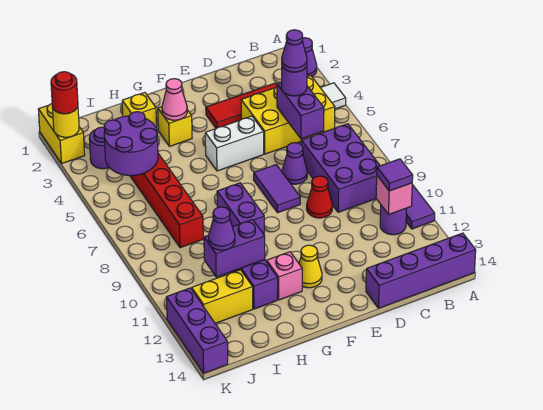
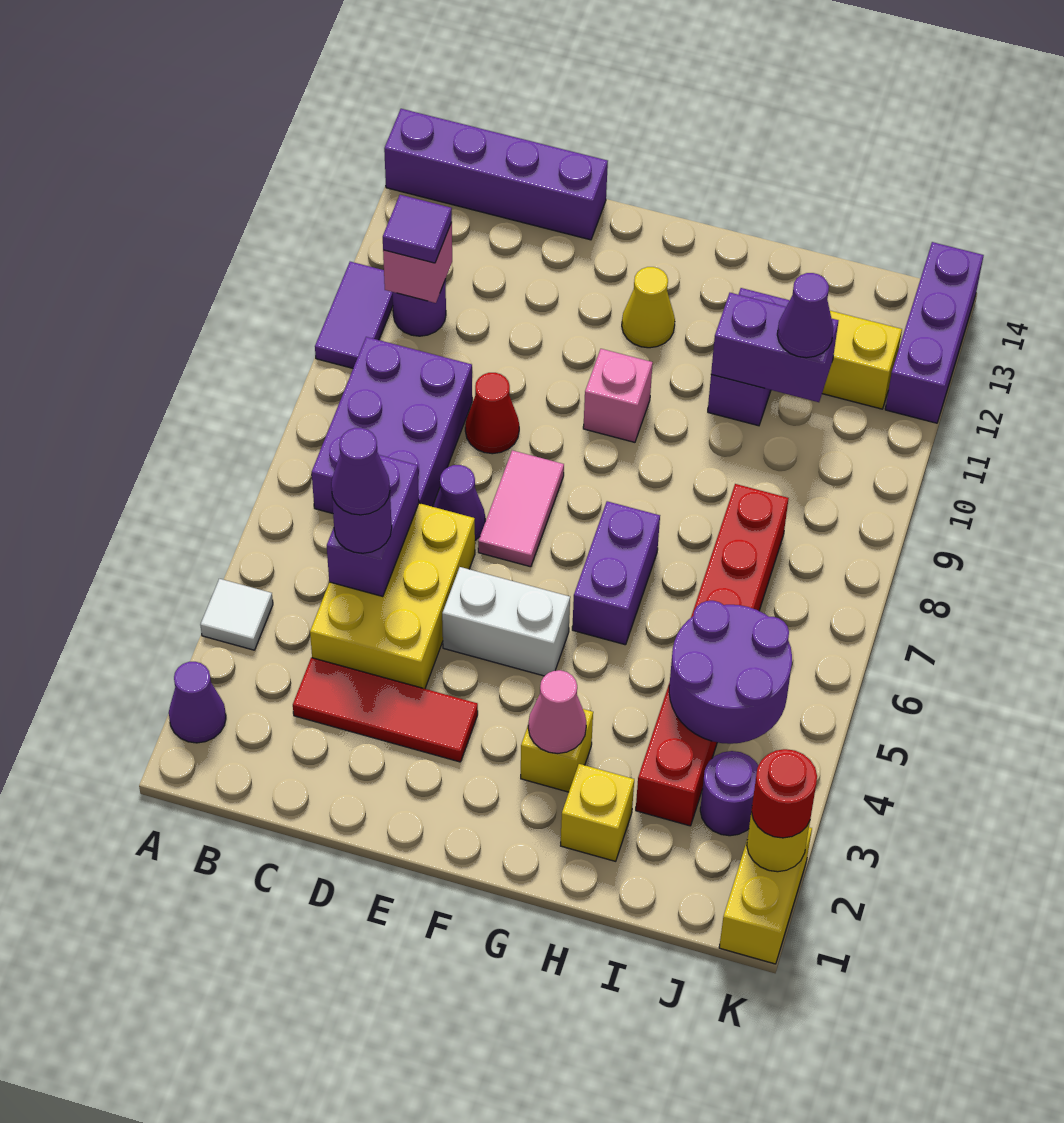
yellow brick B4:D5 level 1 -> yellow brick C4:D6 level 1
purple tile E7:E8 level 1 -> pink tile E7:E8 level 1
purple brick G8:G9 level 1 -> purple brick G6:G7 level 1
pink brick G12 level 1 -> pink brick F10 level 1

